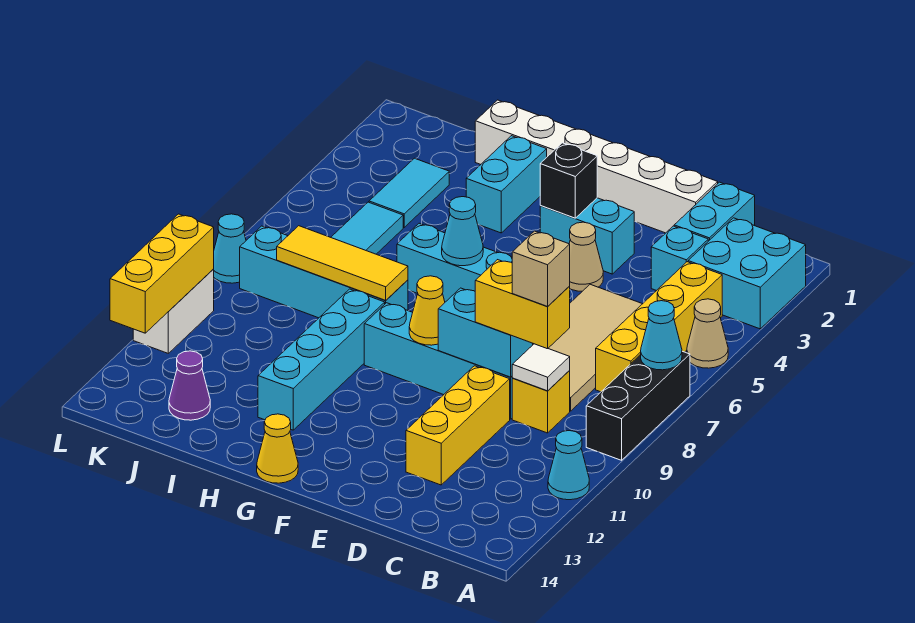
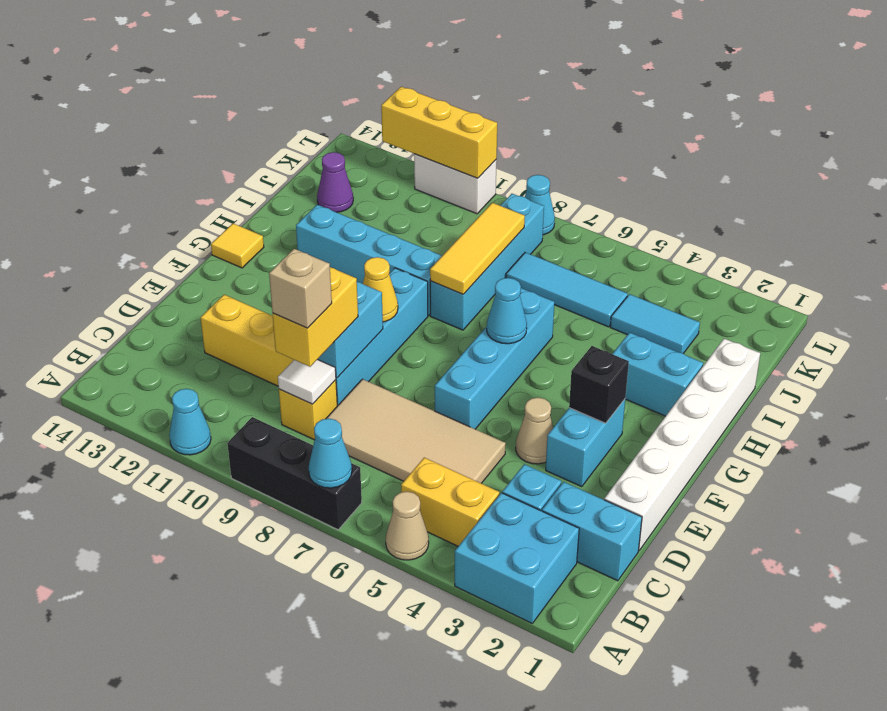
yellow brick B4:B7 level 1 -> yellow brick B4:B5 level 1
yellow cone G14 level 1 -> yellow tile G14 level 1

